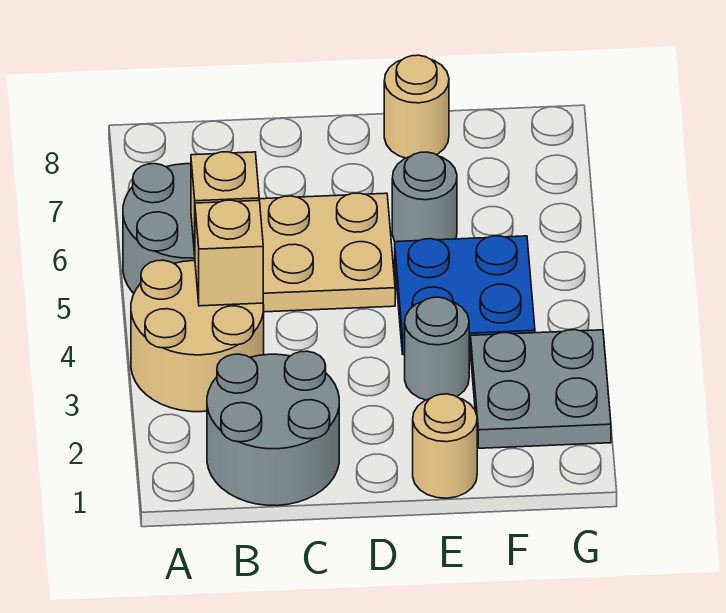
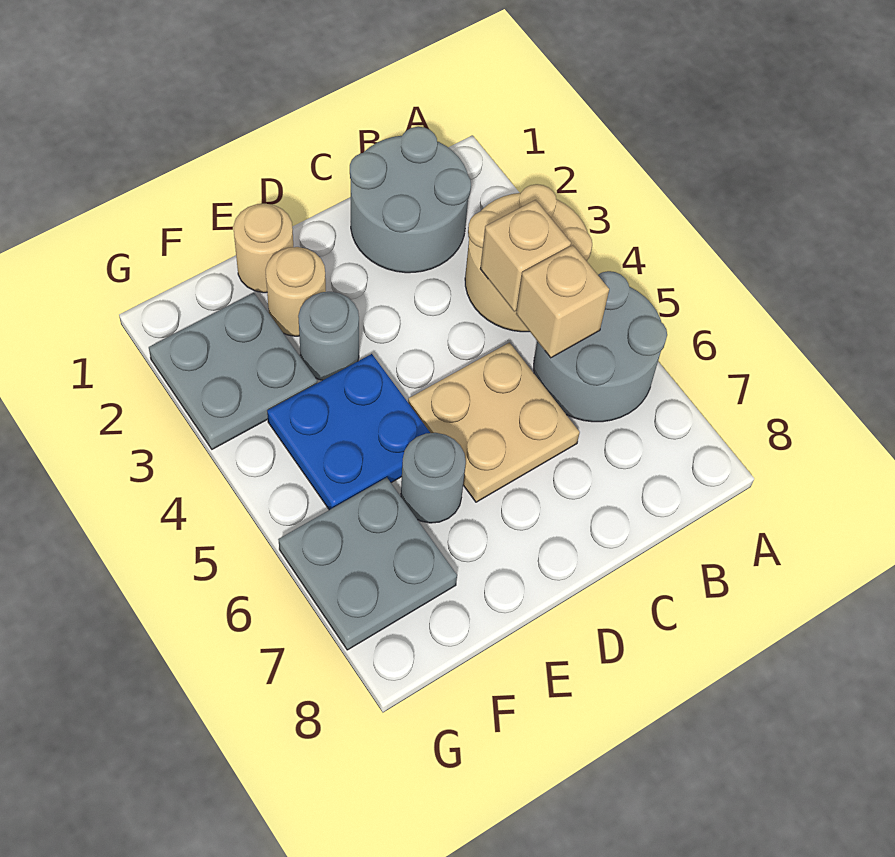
tan round brick E8 level 1 -> tan round brick E2 level 1
none -> grey plate F6:G7 level 1

